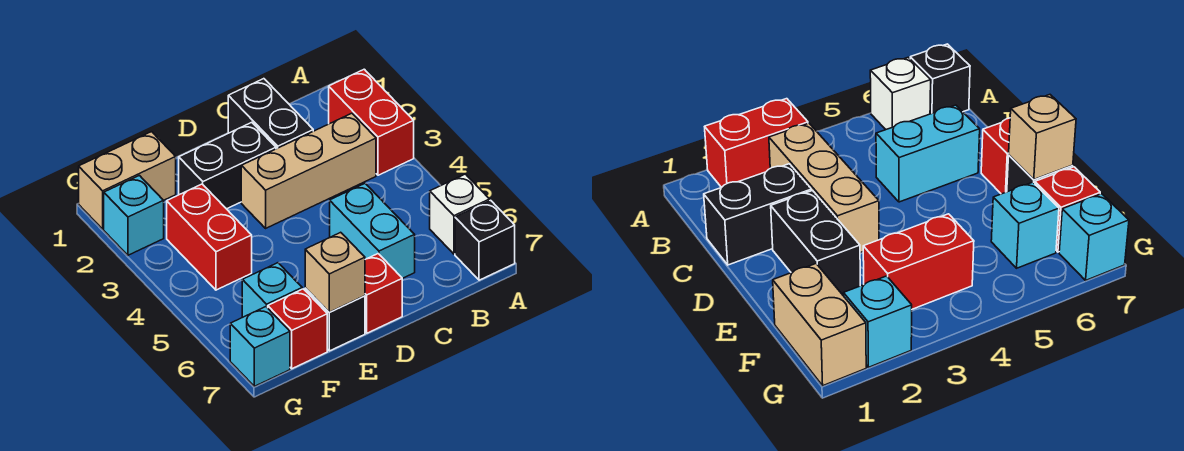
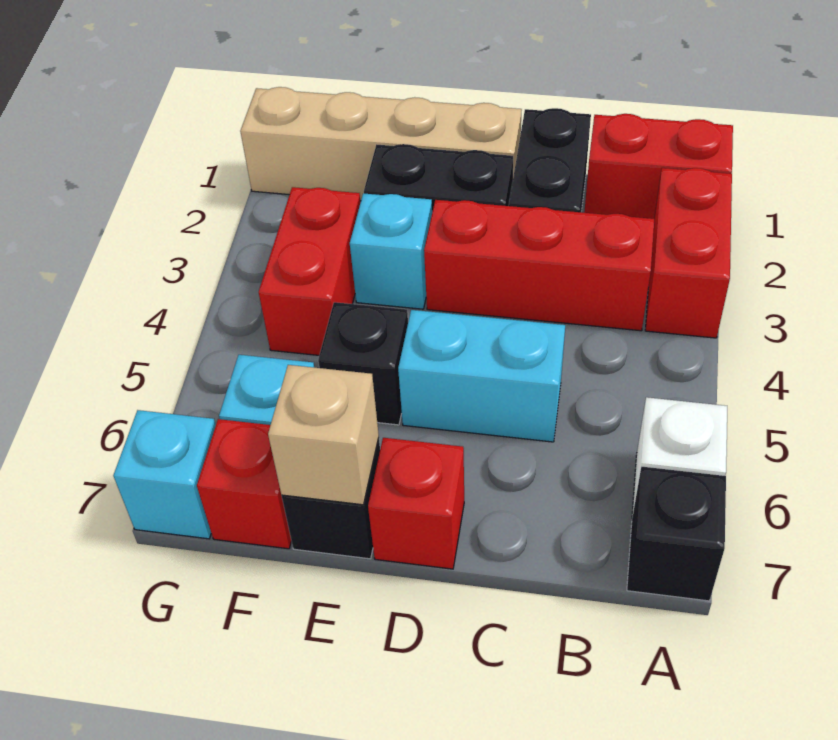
none -> red brick A1:B1 level 1
tan brick B3:D3 level 1 -> red brick B3:D3 level 1
cyan brick C5:C6 level 1 -> cyan brick C5:D5 level 1
none -> black brick E5 level 1
tan brick F1:G1 level 1 -> tan brick D1:G1 level 1
cyan brick G2 level 1 -> cyan brick E3 level 1

